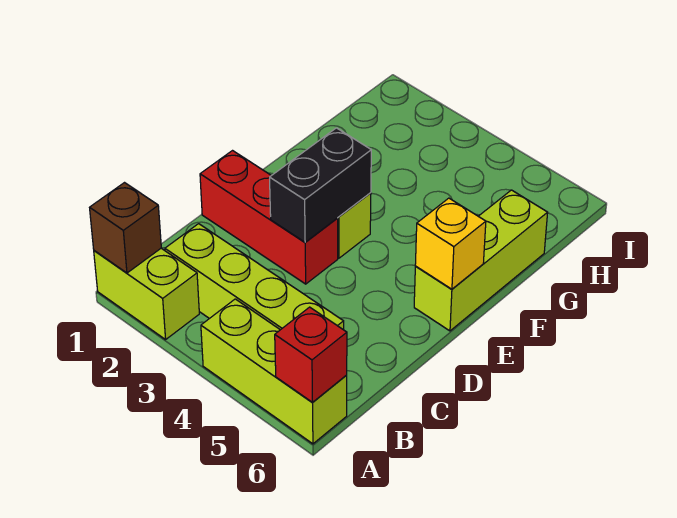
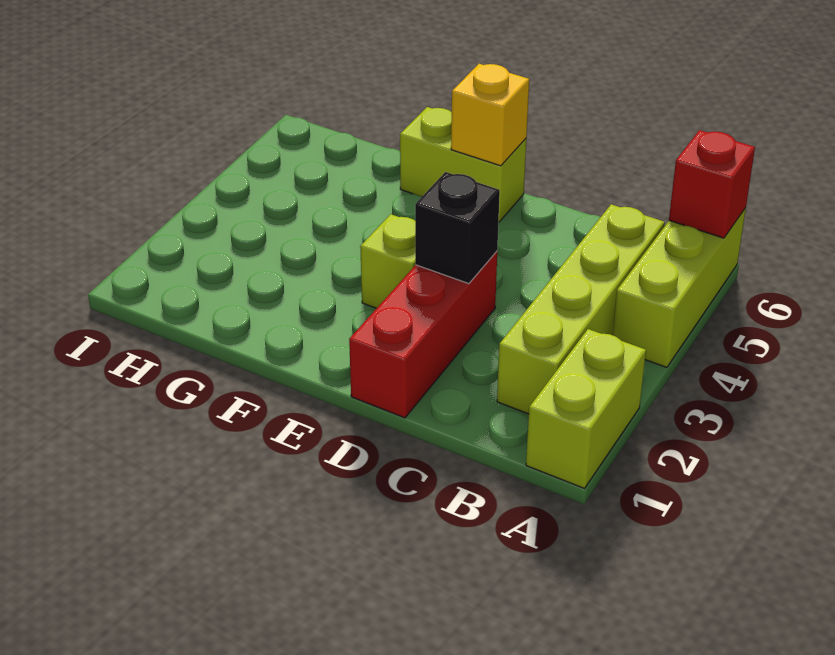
brown brick A1 level 2 -> none
black brick D3:E3 level 2 -> black brick D3 level 2
lime brick E6:G6 level 1 -> lime brick E6:F6 level 1

